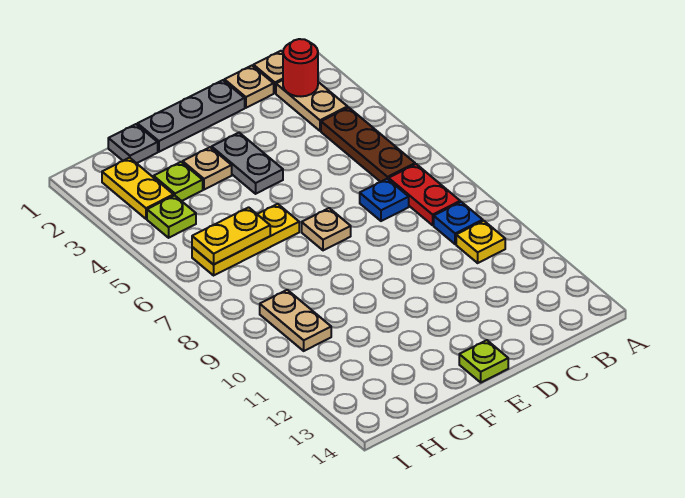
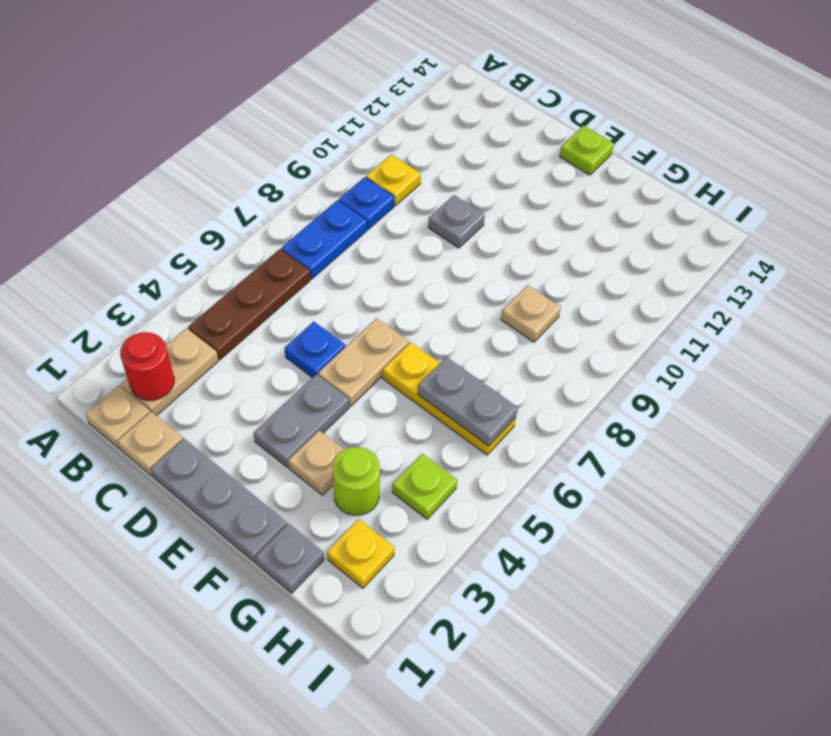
red plate B7:B8 level 1 -> blue plate B7:B8 level 1
blue plate C7 level 1 -> blue plate D5 level 1
none -> grey plate D10 level 1
tan plate E7 level 1 -> tan plate G9 level 1
lime plate G3 level 1 -> lime round brick G3 level 1
yellow plate G6:H6 level 2 -> grey plate G6:H6 level 2
yellow plate H2:H3 level 1 -> yellow plate H2 level 1
tan plate H9:H10 level 1 -> tan plate E5:E6 level 1

